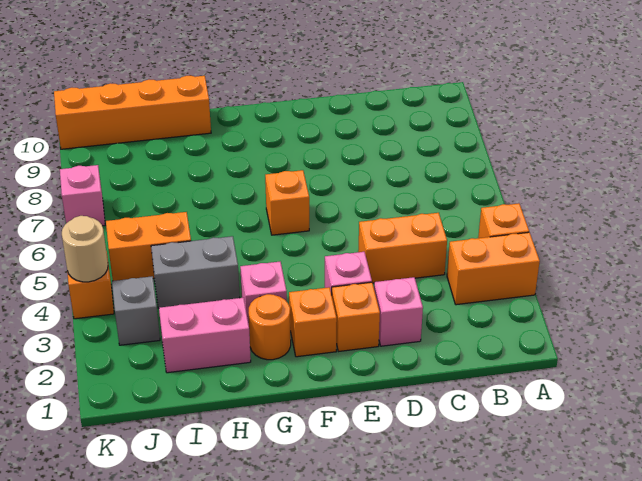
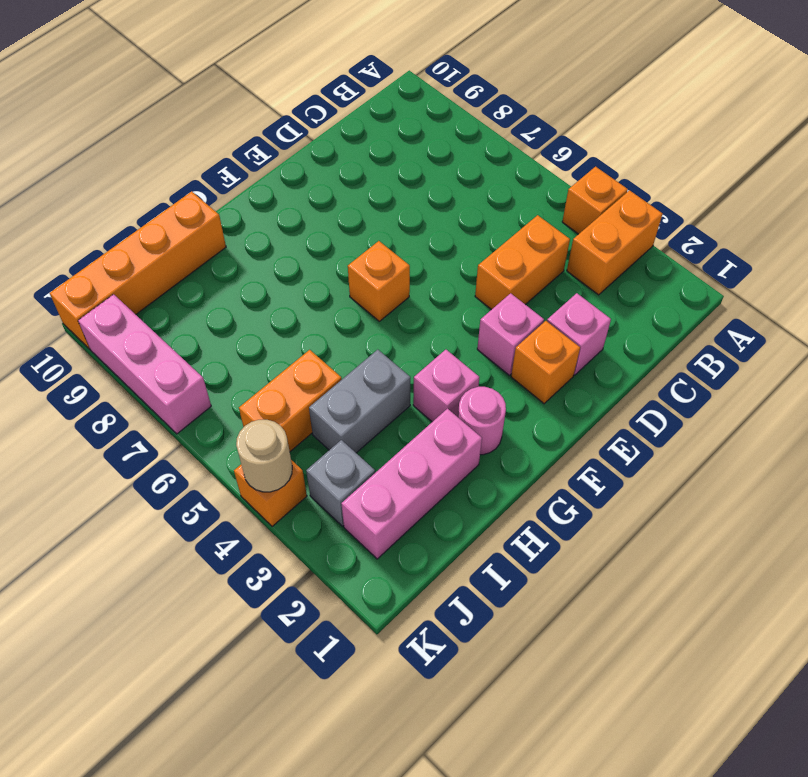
orange brick F2 level 1 -> none
orange round brick G2 level 1 -> pink round brick G2 level 1
pink brick H2:I2 level 1 -> pink brick H2:J2 level 1
pink brick K7 level 1 -> pink brick K7:K9 level 1

